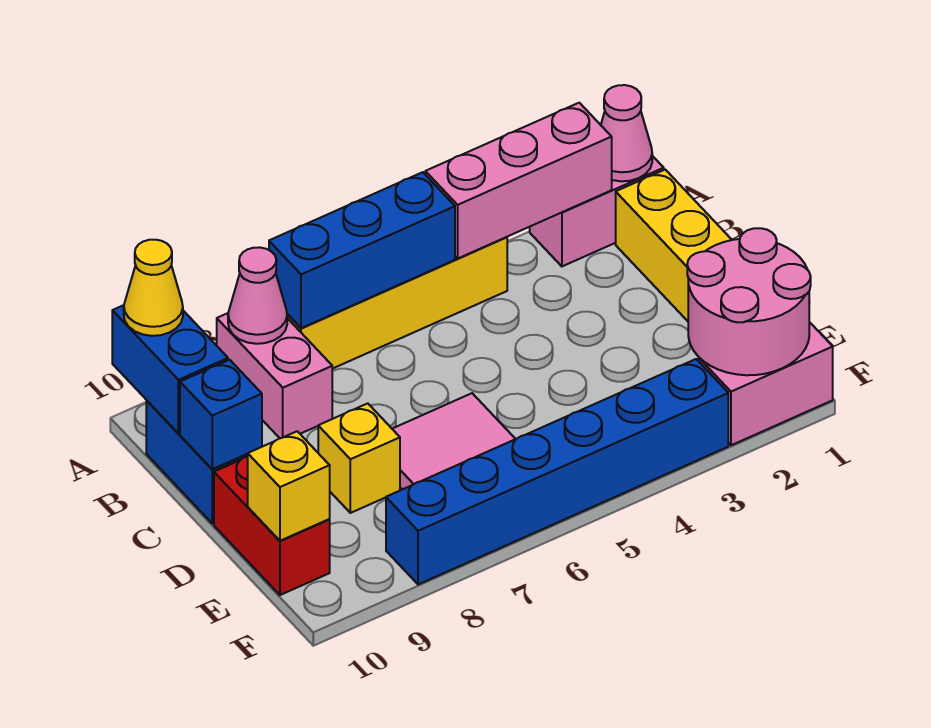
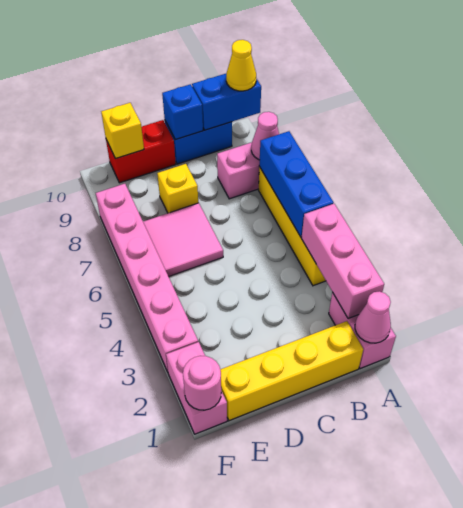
pink round brick E1:F2 level 2 -> pink round brick F1 level 2
blue brick F3:F8 level 1 -> pink brick F3:F8 level 1

